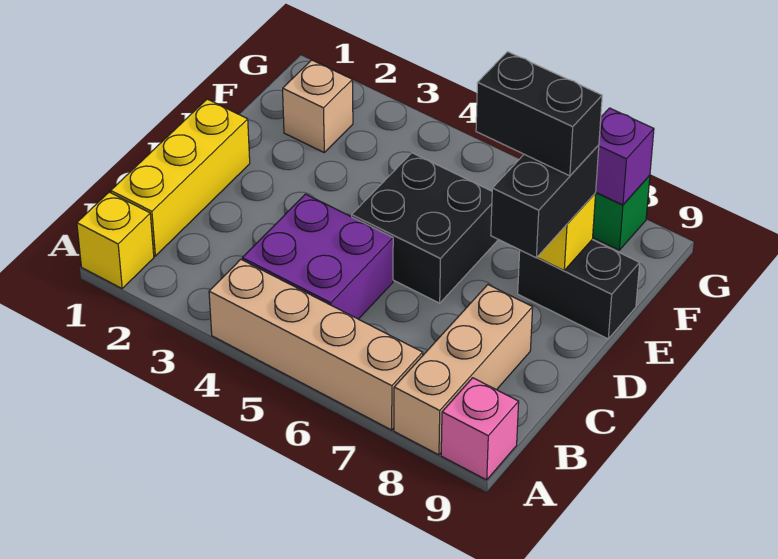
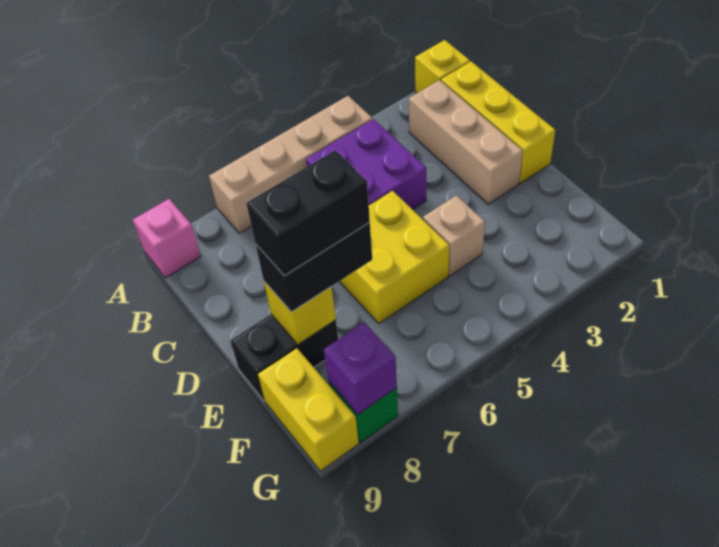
tan brick A8:C8 level 1 -> tan brick B2:D2 level 1
black brick D5:E6 level 1 -> yellow brick D5:E6 level 1
black brick D8:E8 level 3 -> black brick E7:E8 level 3
tan brick F2 level 1 -> tan brick E4 level 1
none -> yellow brick F9:G9 level 1

